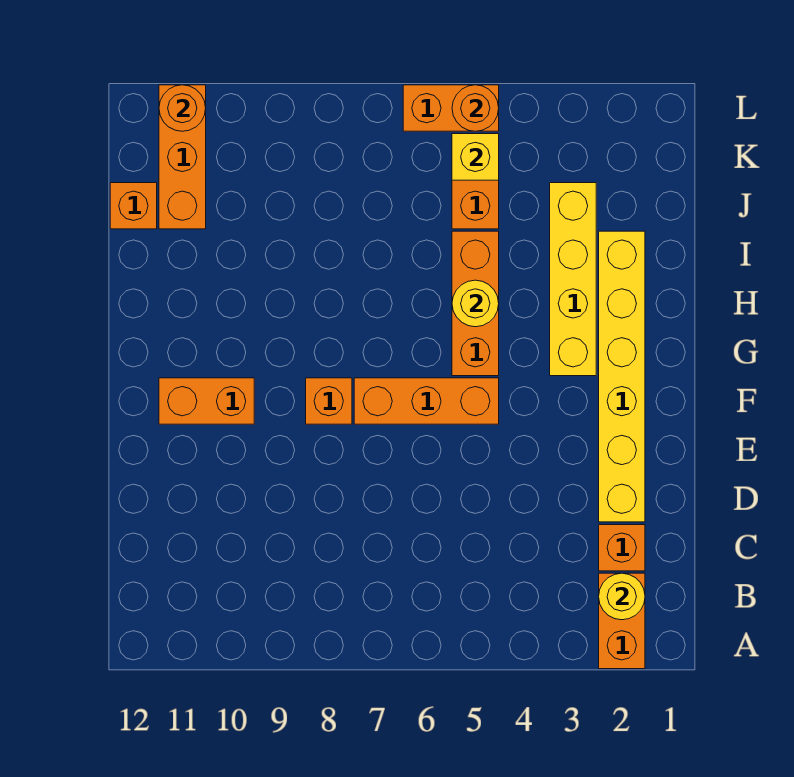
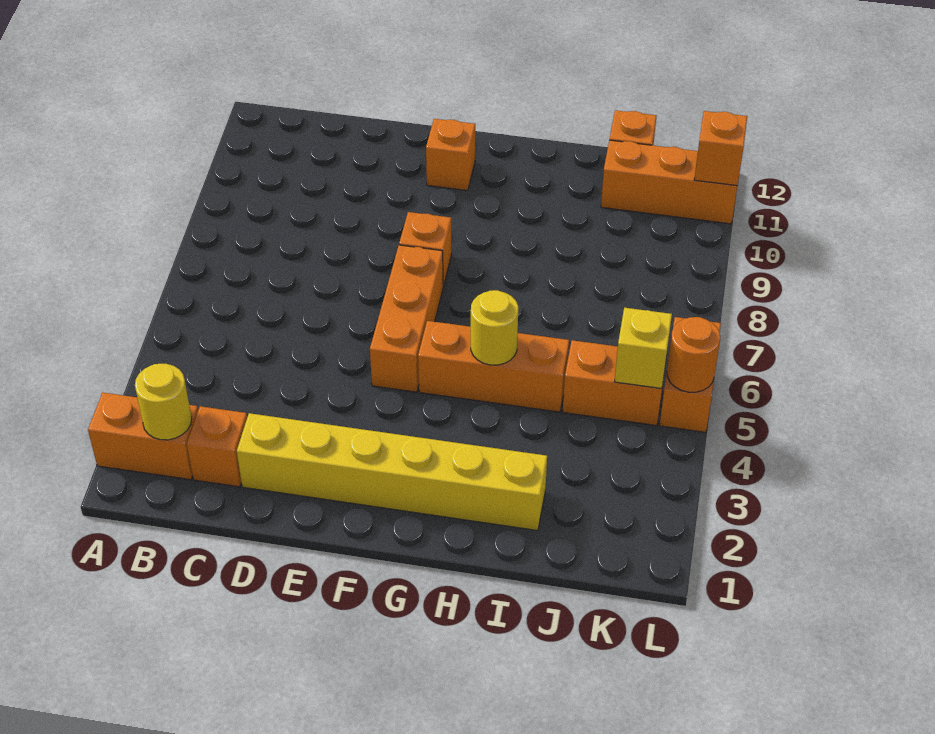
orange brick F10:F11 level 1 -> orange brick F11 level 1
yellow brick G3:J3 level 1 -> none
orange round brick L11 level 2 -> orange brick L11 level 2

